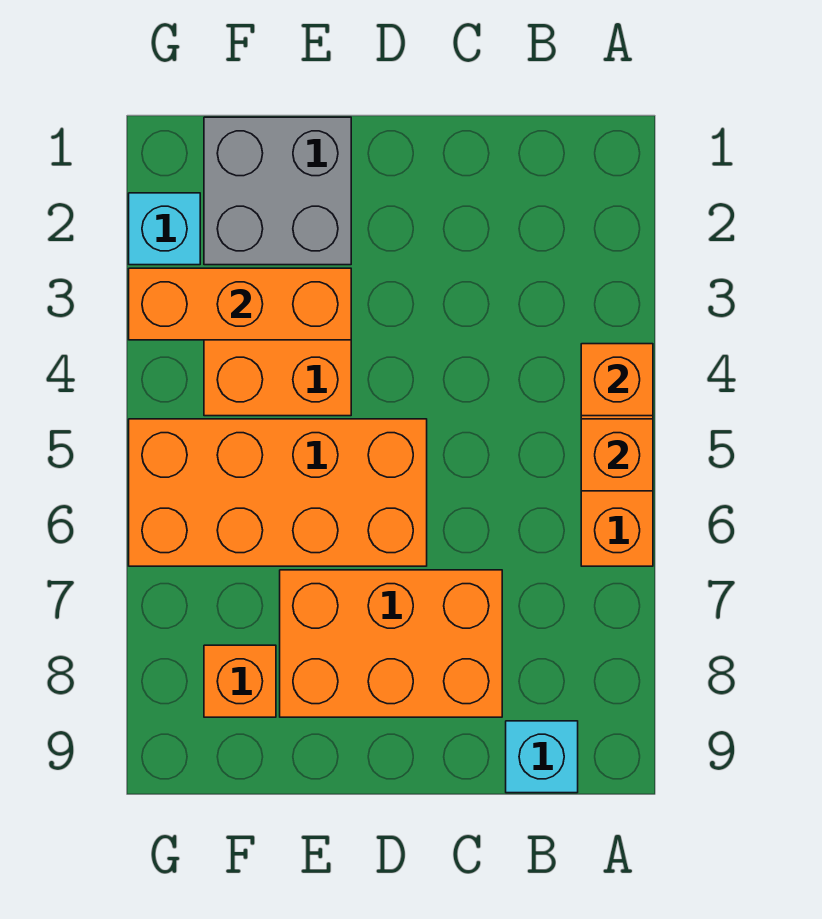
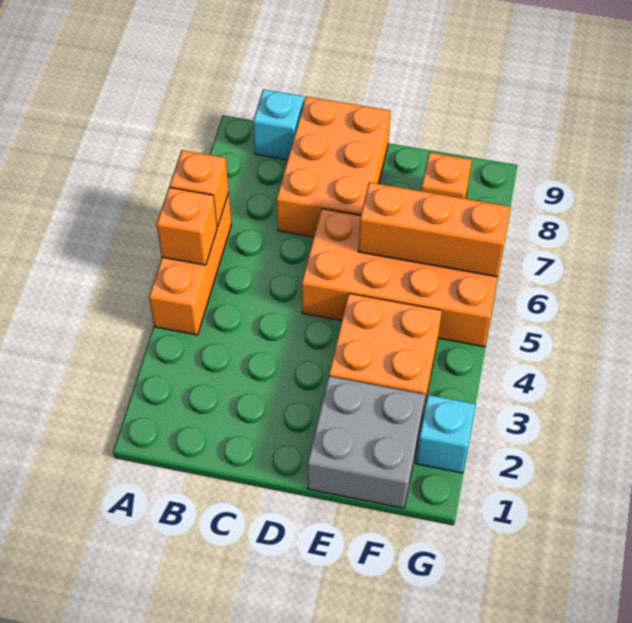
orange brick A4 level 2 -> orange brick A6 level 2
orange brick C7:E8 level 1 -> orange brick C7:D9 level 1
orange brick E3:G3 level 2 -> orange brick E6:G6 level 2

